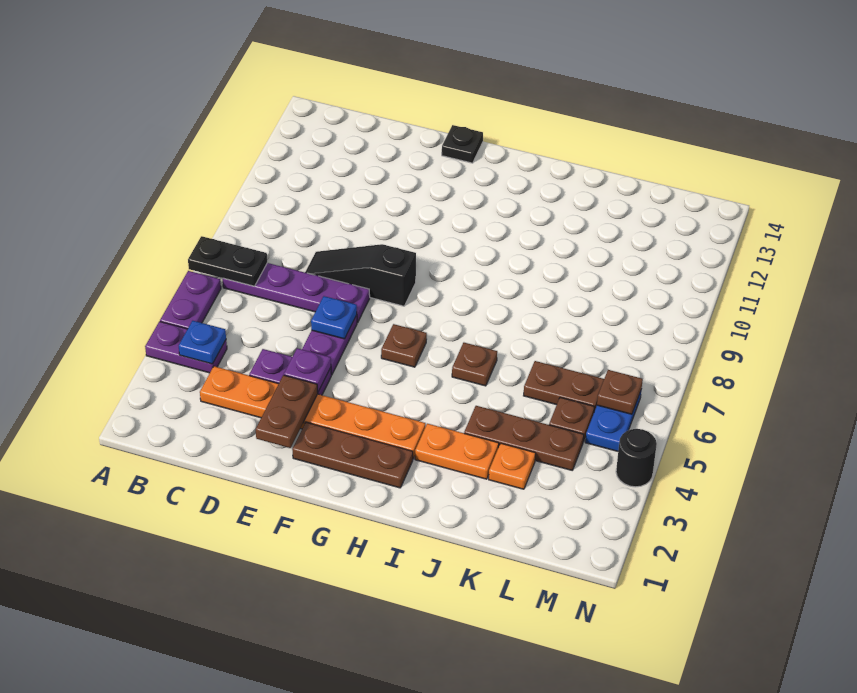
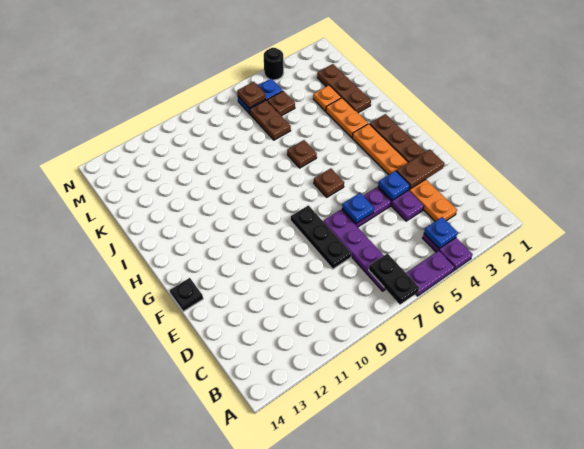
black slope D8:F8 level 1 top F -> black plate D8:F8 level 1
purple plate E4 level 2 -> blue plate E4 level 2
brown plate J4:L4 level 1 -> brown plate J2:L2 level 1

